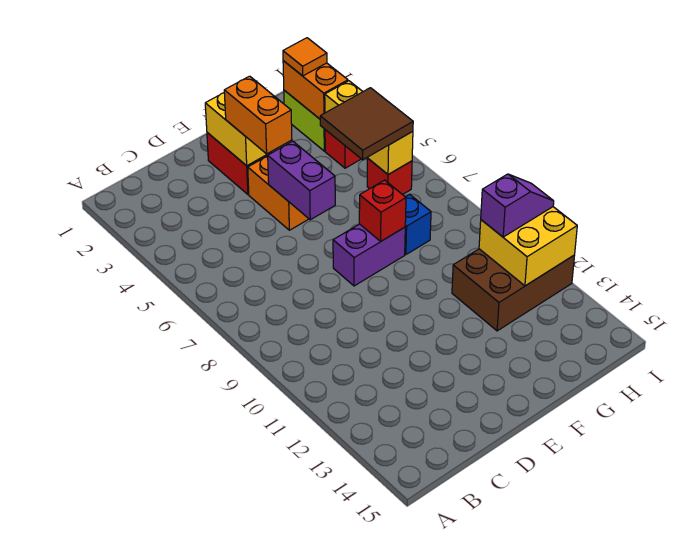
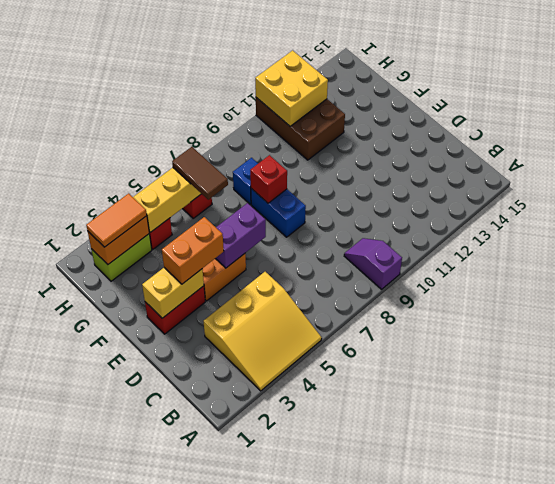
none -> yellow slope A3:C5 level 1 top C
purple brick E8:F8 level 1 -> blue brick E8:F8 level 1
brown tile G5:H6 level 3 -> brown tile G6:H6 level 3
orange tile H2 level 3 -> orange tile H2:H3 level 3
purple slope H11:I11 level 3 top H -> purple slope A9:B9 level 1 top A

